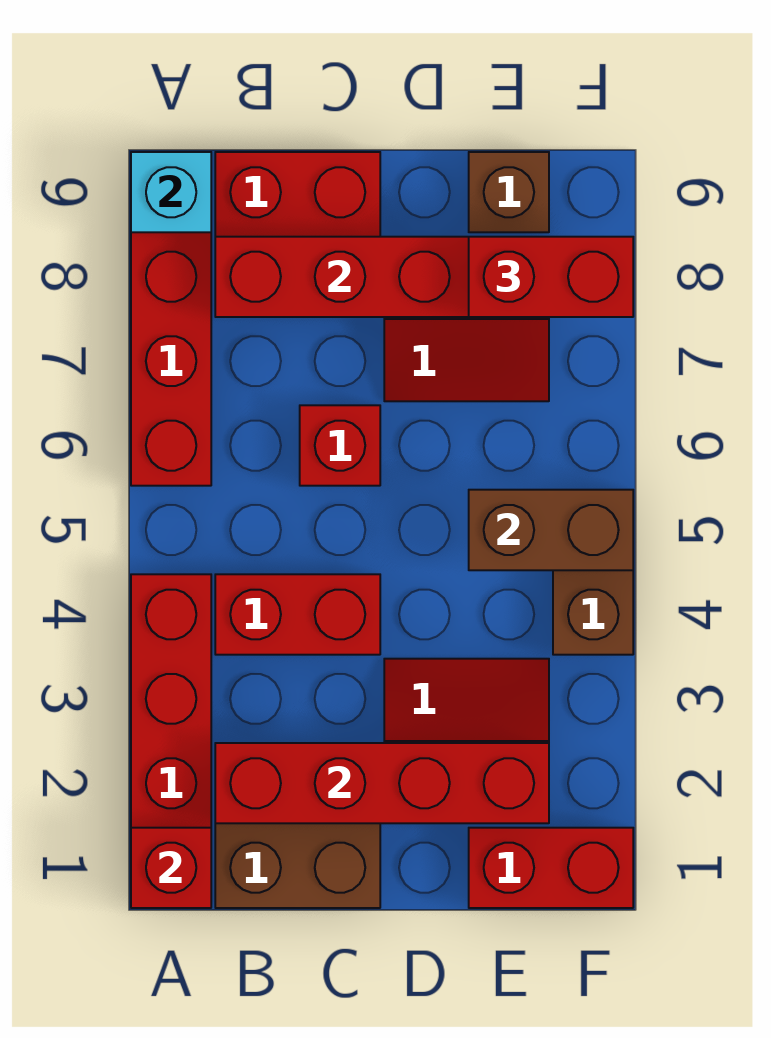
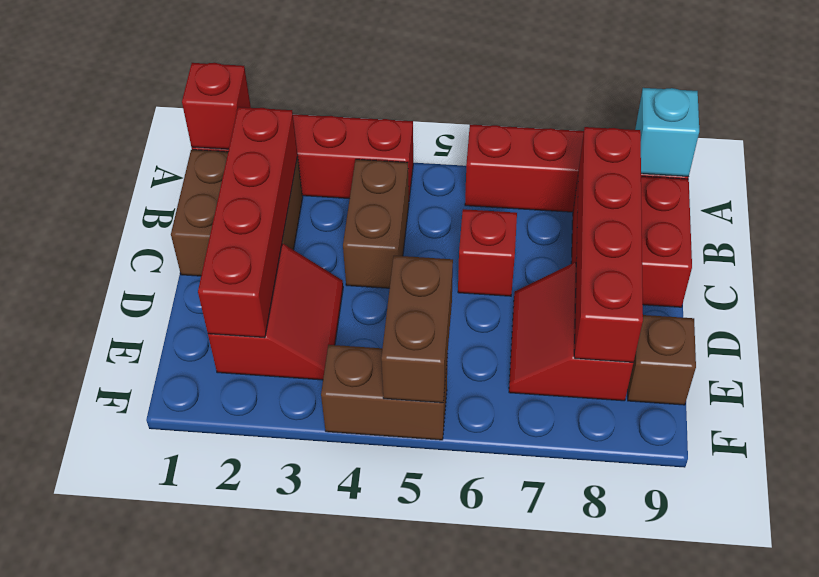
red brick B4:C4 level 1 -> brown brick B4:C4 level 1
red brick E1:F1 level 1 -> none
red brick E8:F8 level 3 -> none

